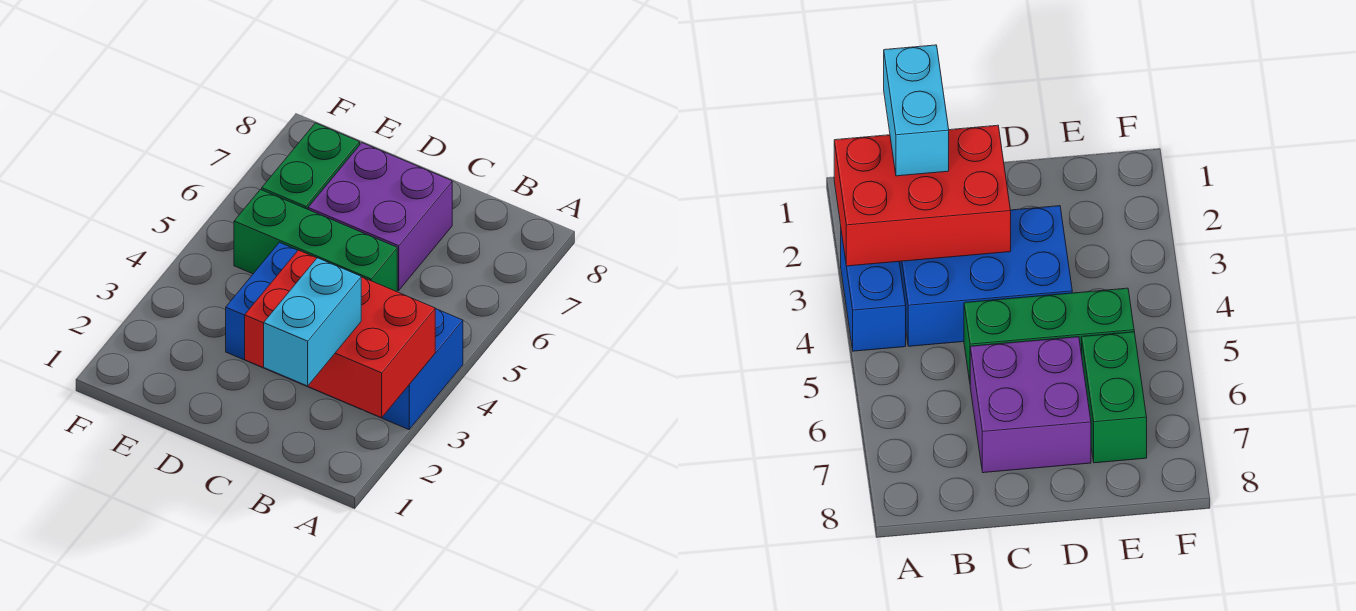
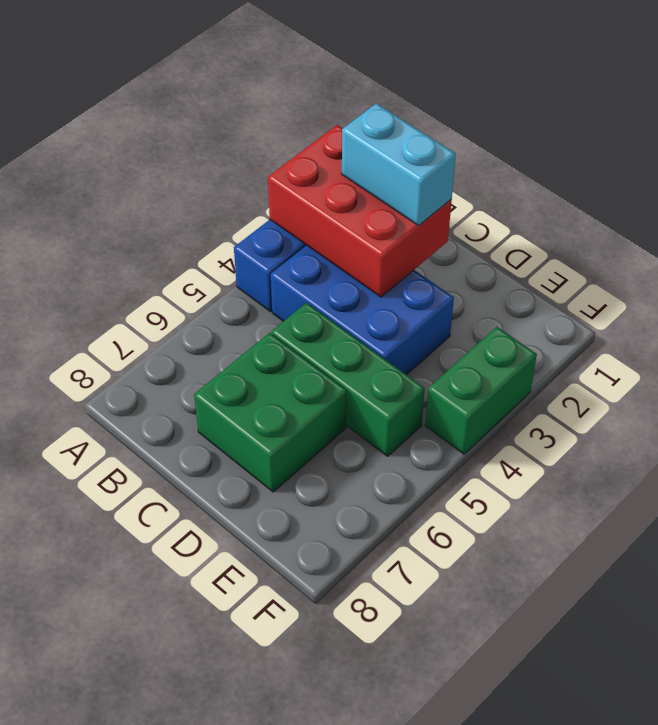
cyan brick B1:B2 level 3 -> cyan brick B2:C2 level 3
purple brick C6:D7 level 1 -> green brick C6:D7 level 1
green brick E6:E7 level 1 -> green brick F3:F4 level 1

